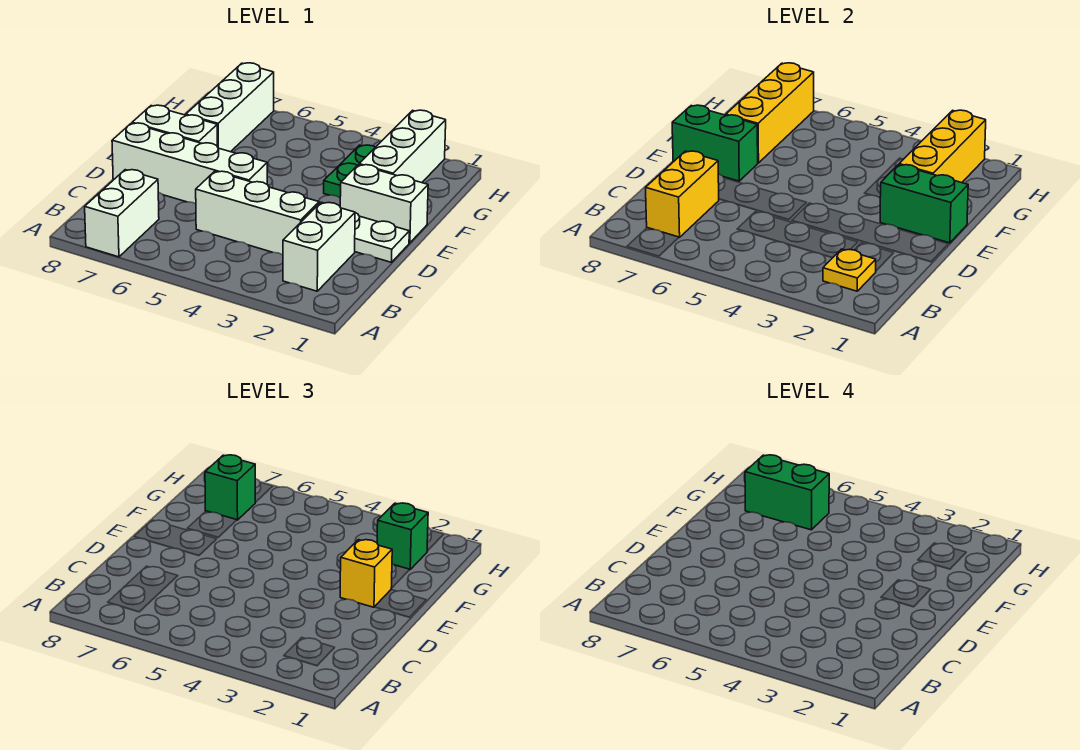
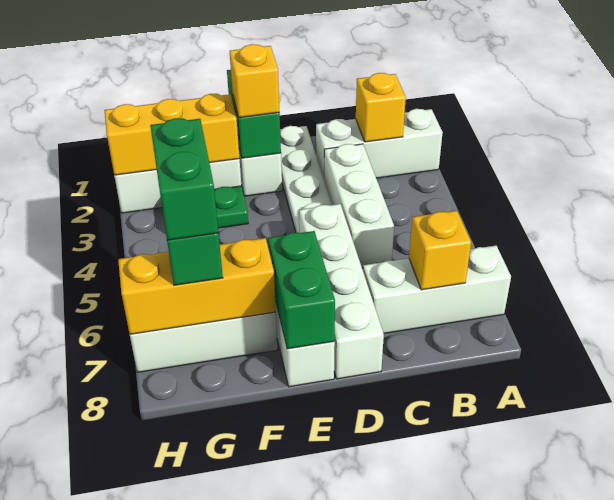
white brick A7:B7 level 1 -> white brick A7:C7 level 1
white brick B2:C2 level 1 -> white brick A2:C2 level 1
yellow plate B2 level 2 -> yellow brick B2 level 2
yellow brick B7:C7 level 2 -> yellow brick B7 level 2
green brick G2 level 3 -> none

